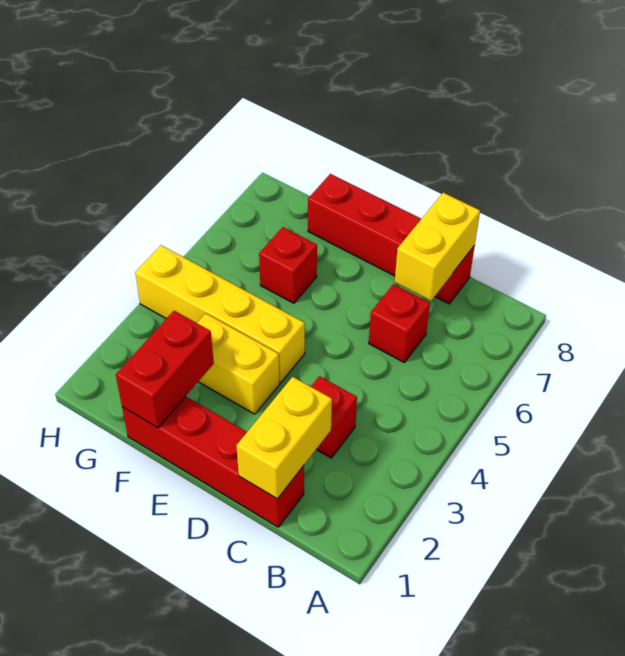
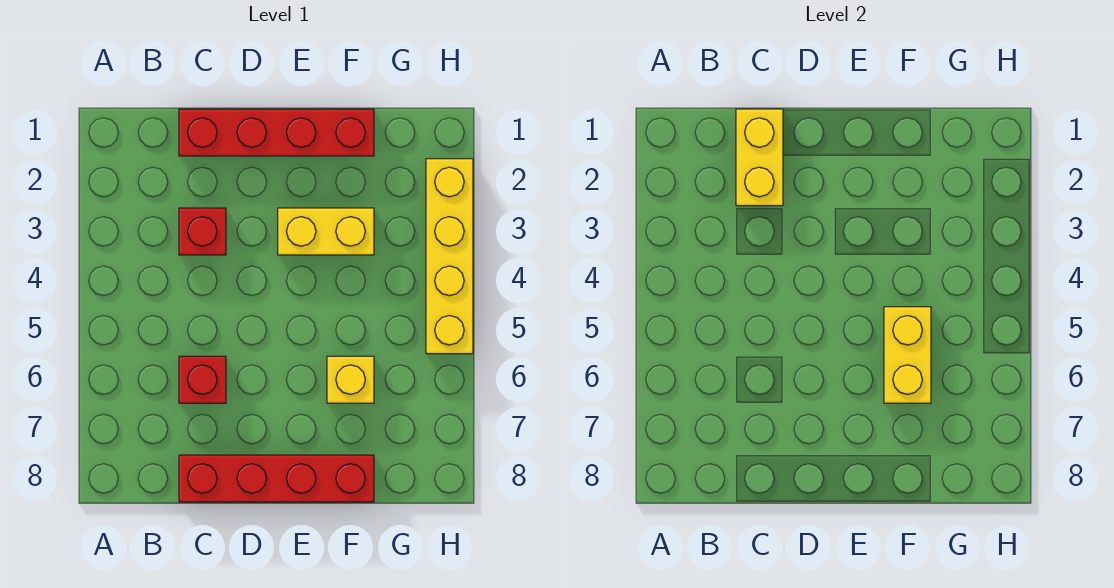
yellow brick C7:C8 level 2 -> yellow brick F5:F6 level 2
yellow brick E4:H4 level 1 -> yellow brick H2:H5 level 1
red brick F1:F2 level 2 -> none
red brick F6 level 1 -> yellow brick F6 level 1

